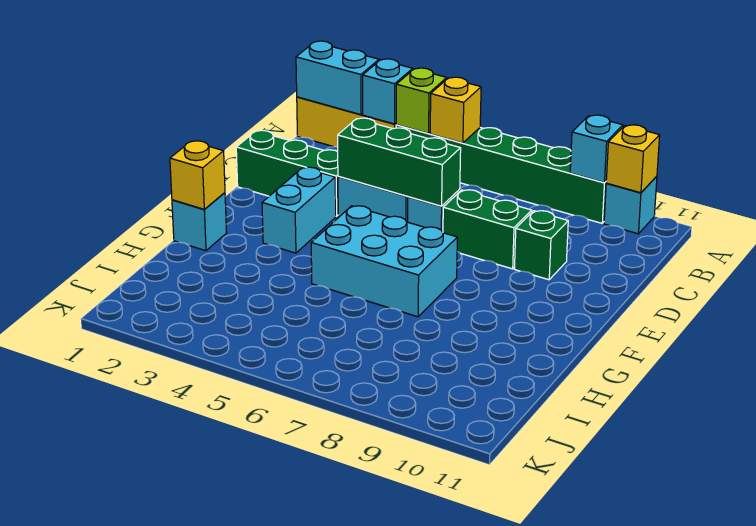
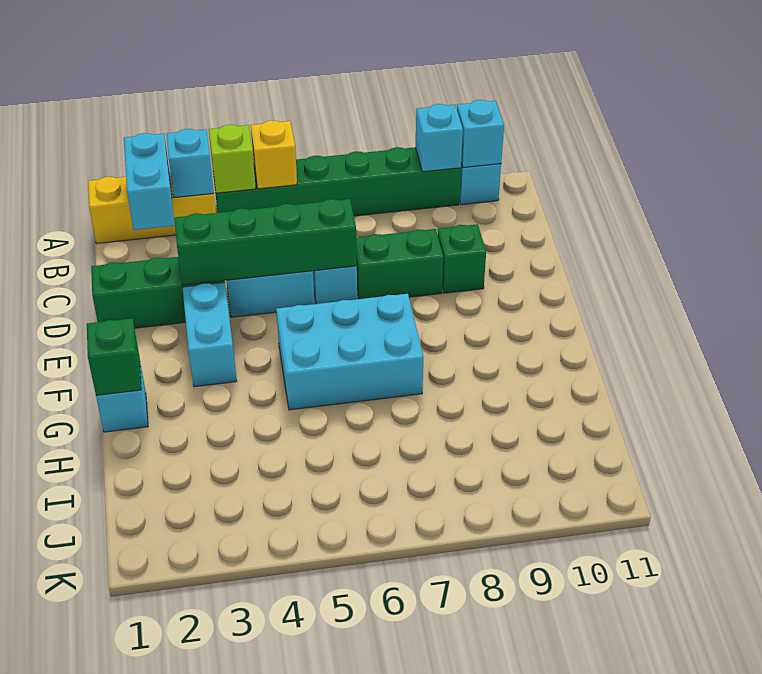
cyan brick A1:A2 level 2 -> cyan brick A2:B2 level 2
yellow brick A10 level 2 -> cyan brick A10 level 2
green brick D4:D6 level 2 -> green brick D3:D6 level 2
yellow brick G1 level 2 -> green brick G1 level 2

